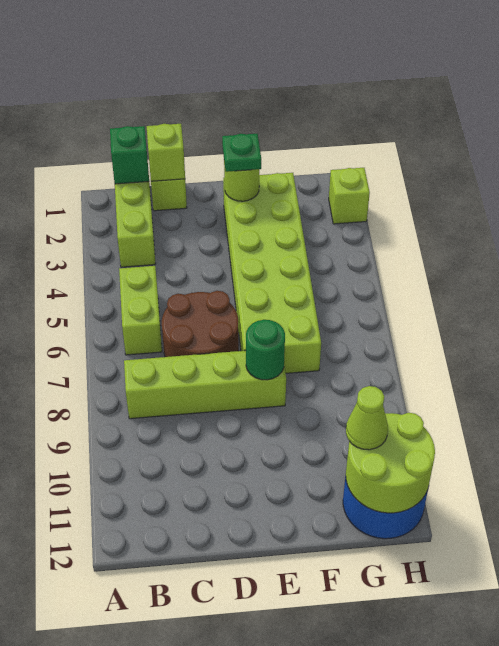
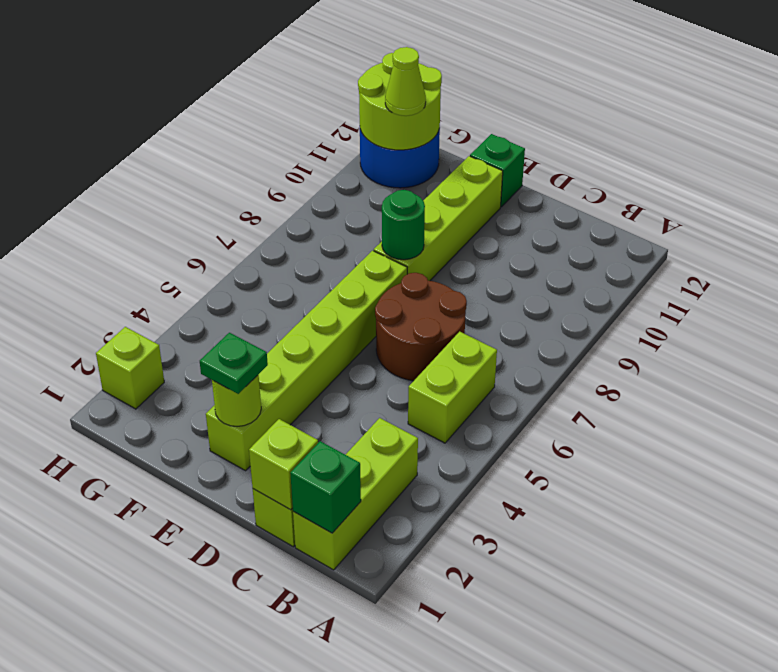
lime brick B8:E8 level 1 -> lime brick E8:E11 level 1
lime brick E2:F7 level 1 -> lime brick E2:E7 level 1
none -> green brick E12 level 1

